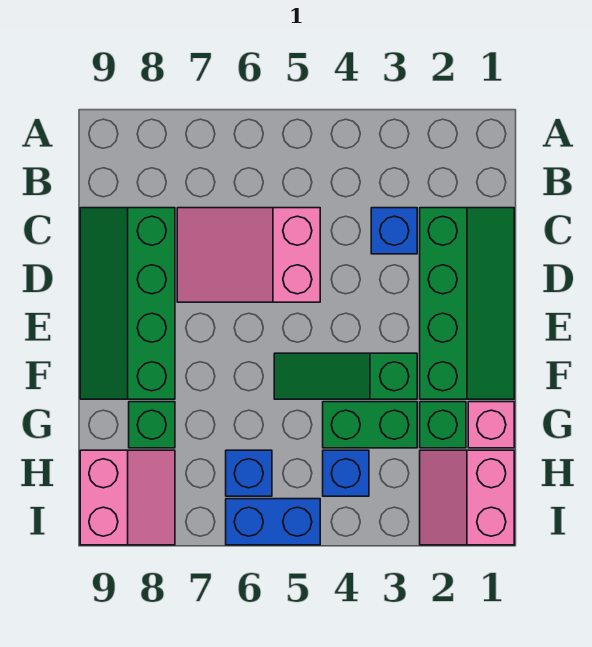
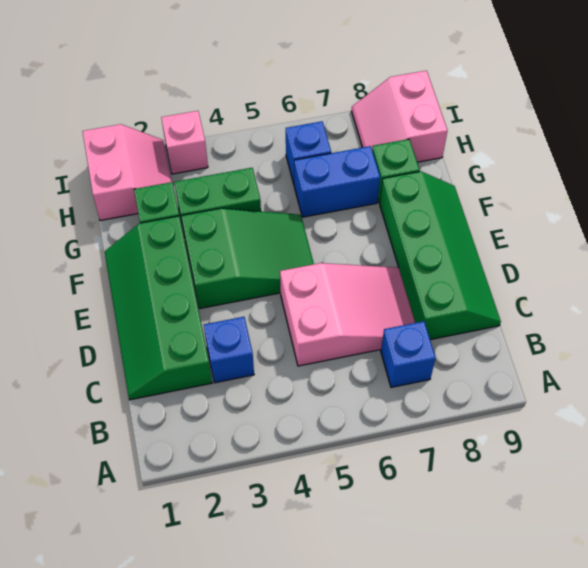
green slope F3:F5 level 1 top 3 -> green slope E3:F5 level 1 top 3
pink brick G1 level 1 -> pink brick I3 level 1
blue brick H4 level 1 -> blue brick B7 level 1
blue brick I5:I6 level 1 -> blue brick G6:G7 level 1

